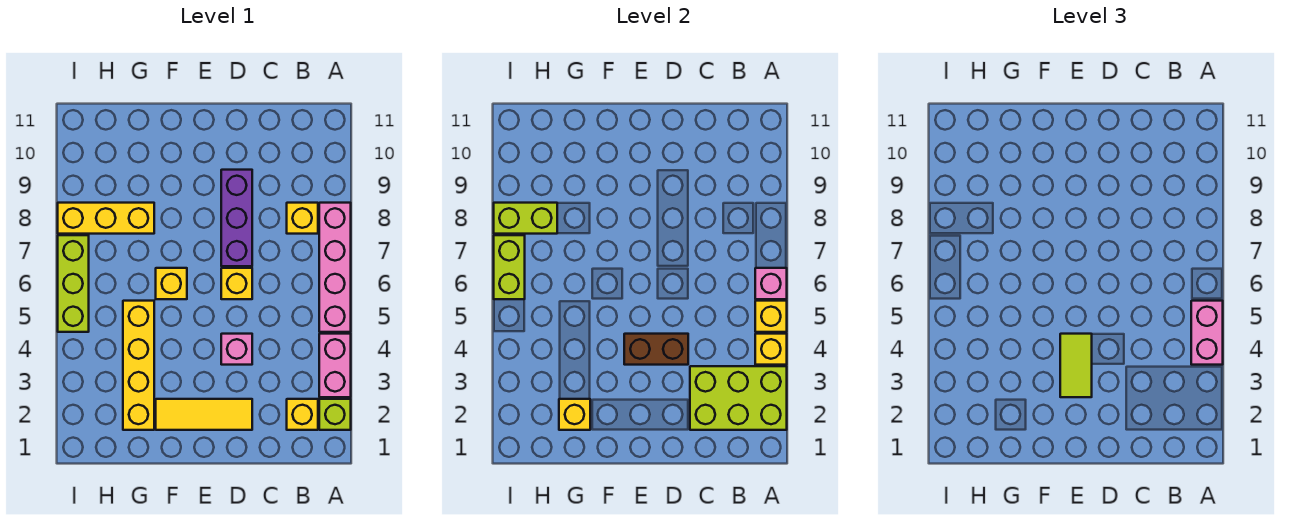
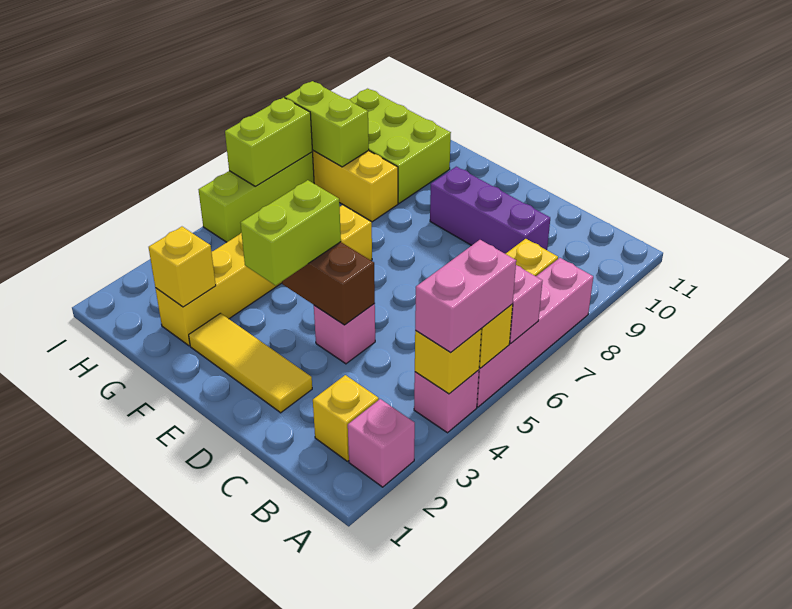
lime brick A2 level 1 -> pink brick A2 level 1
lime brick A2:C3 level 2 -> lime brick G9:I10 level 1
pink brick A3:A4 level 1 -> pink brick A4 level 1
yellow brick D6 level 1 -> none
purple brick D7:D9 level 1 -> purple brick C9:E9 level 1
lime tile E3:E4 level 3 -> lime brick E3:E4 level 3

